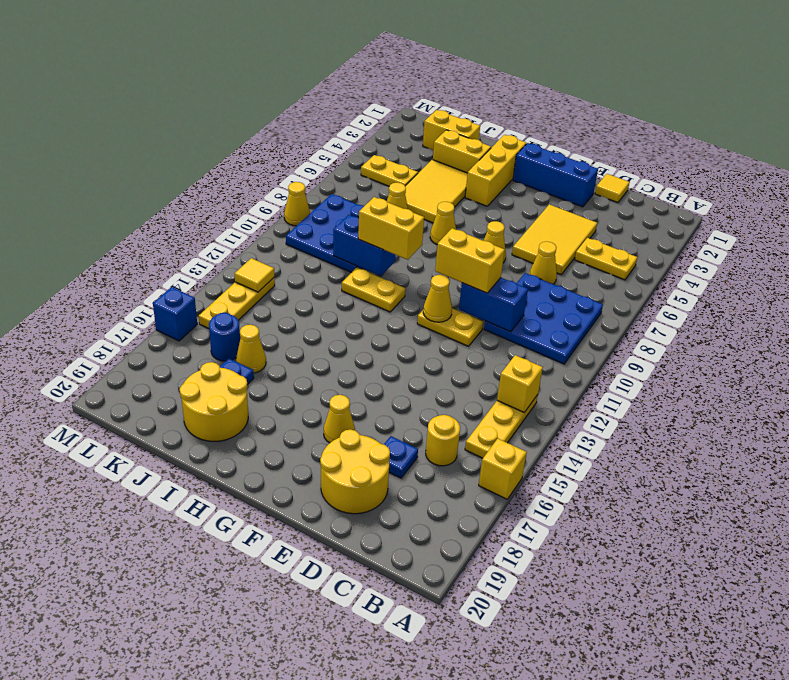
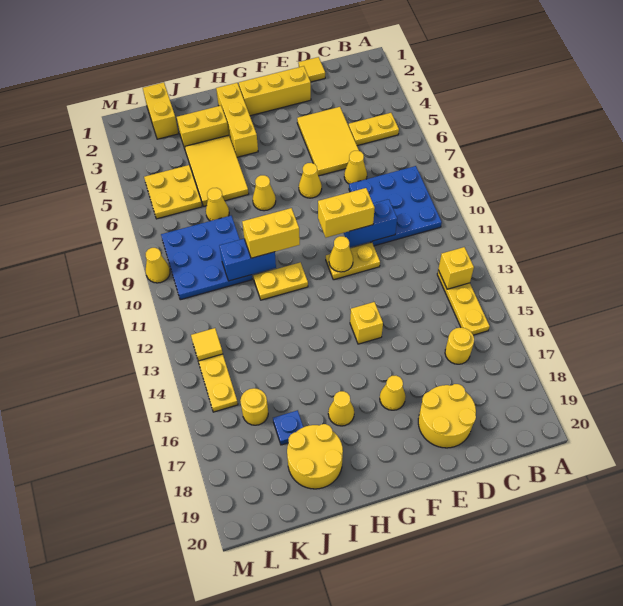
yellow brick A16 level 1 -> yellow brick F14 level 1
blue plate D17 level 1 -> none
blue brick E2:G2 level 1 -> yellow brick E2:G2 level 1
yellow brick J2:K2 level 1 -> yellow brick K1:K2 level 1
yellow cone J16 level 1 -> yellow cone H17 level 1
yellow plate K5:L5 level 1 -> yellow plate K5:L6 level 1
blue round brick K16 level 1 -> yellow round brick K16 level 1
blue brick M16 level 1 -> none

